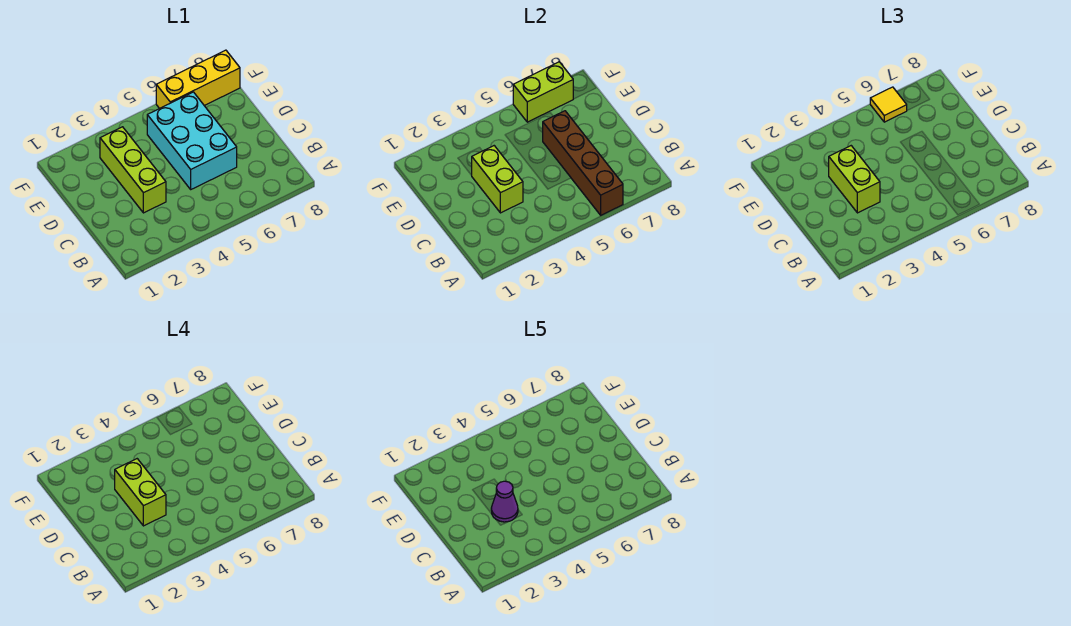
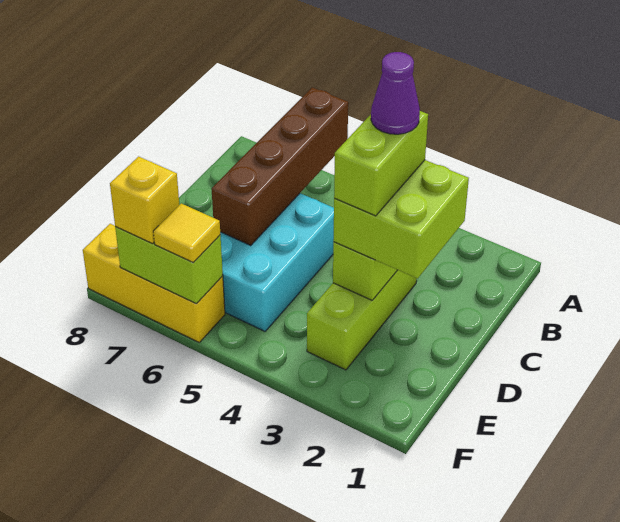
lime brick C3:D3 level 3 -> lime brick C2:D3 level 3
none -> yellow brick F7 level 3

